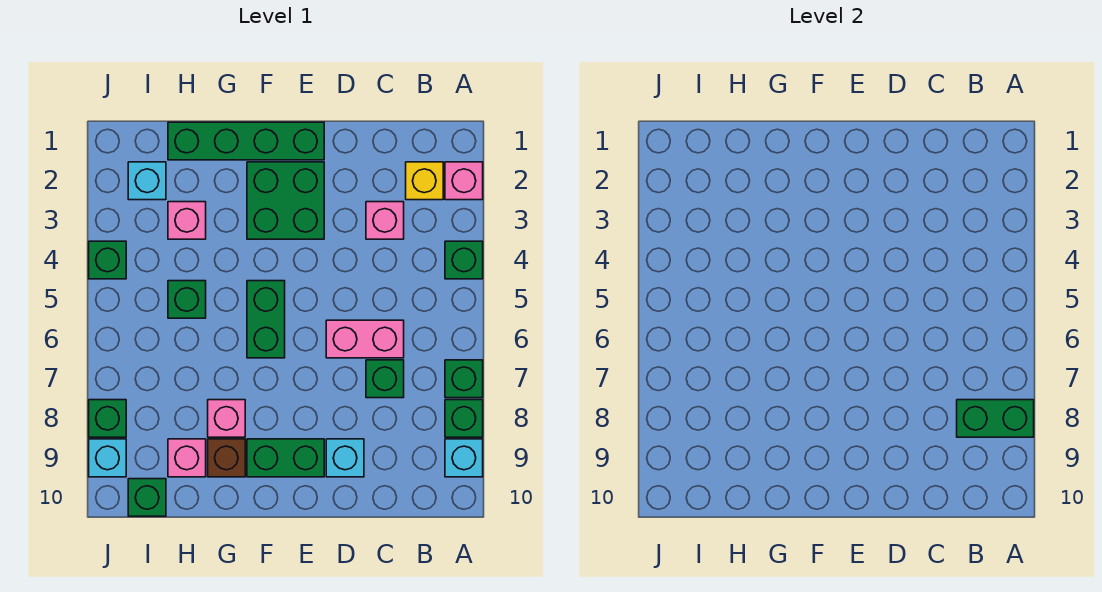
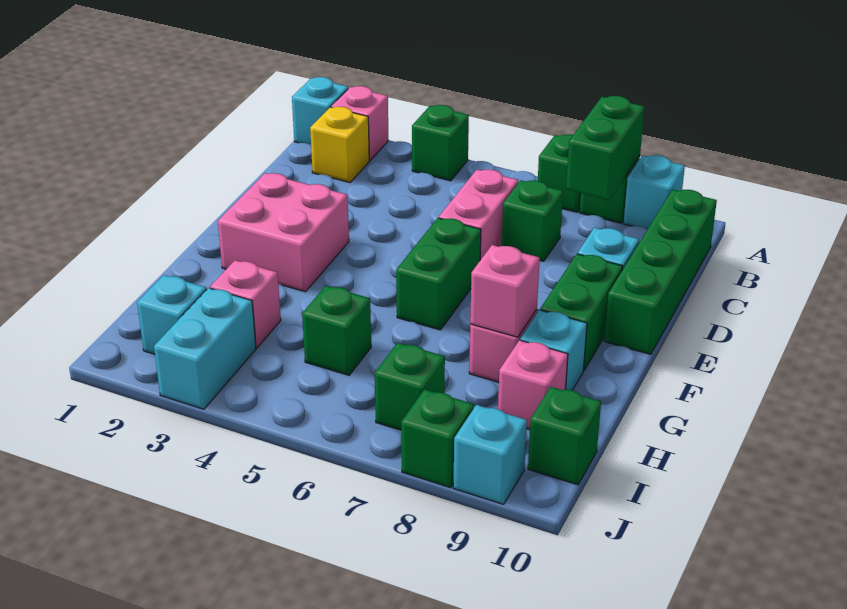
none -> cyan brick A1 level 1
pink brick C3 level 1 -> pink brick G8 level 2
green brick E1:H1 level 1 -> green brick B10:E10 level 1
green brick E2:F3 level 1 -> pink brick E2:F3 level 1
green brick F5:F6 level 1 -> green brick E6:F6 level 1
brown brick G9 level 1 -> cyan brick G9 level 1
none -> cyan brick I3:J3 level 1
green brick J4 level 1 -> green brick I7 level 1

